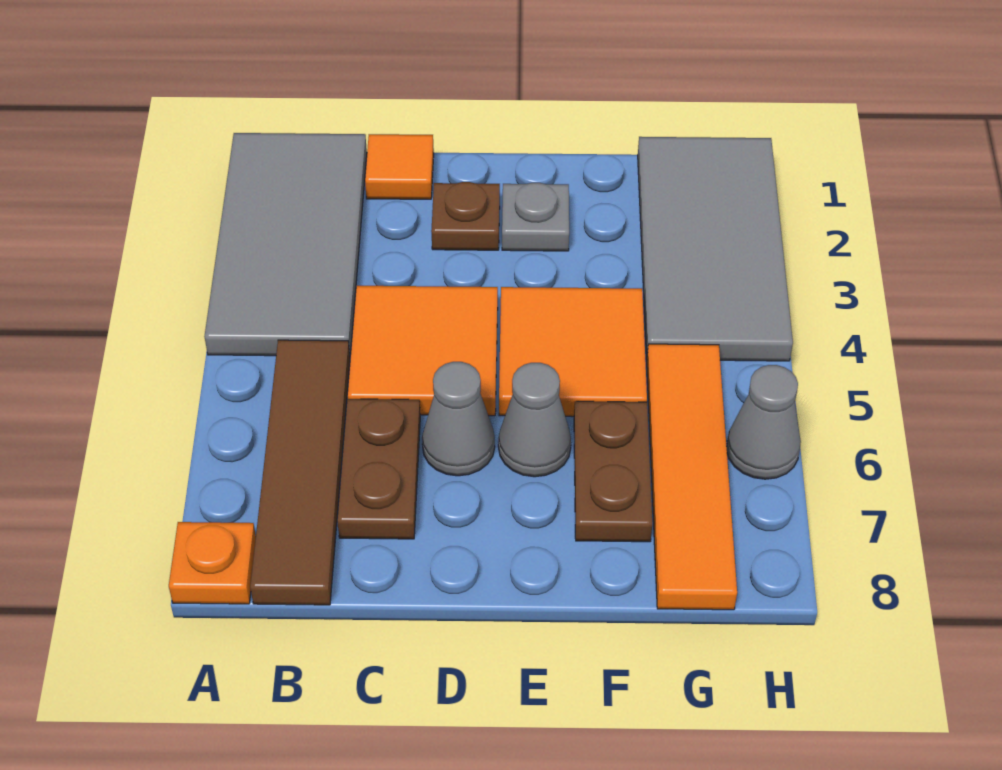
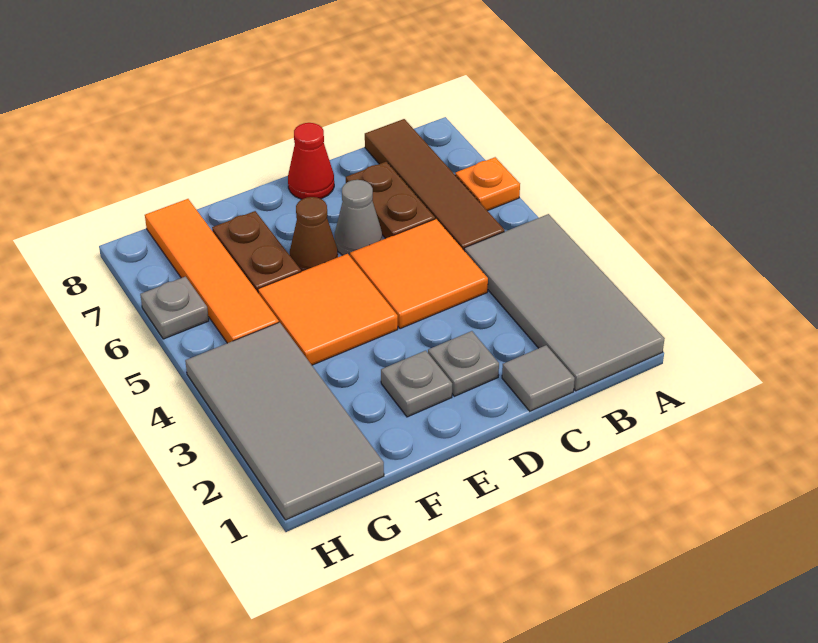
orange plate A8 level 1 -> orange plate A6 level 1
orange tile C1 level 1 -> grey tile C1 level 1
brown plate D2 level 1 -> grey plate D2 level 1
none -> red cone D8 level 1
grey cone E6 level 1 -> brown cone E6 level 1
grey cone H6 level 1 -> grey plate H6 level 1

